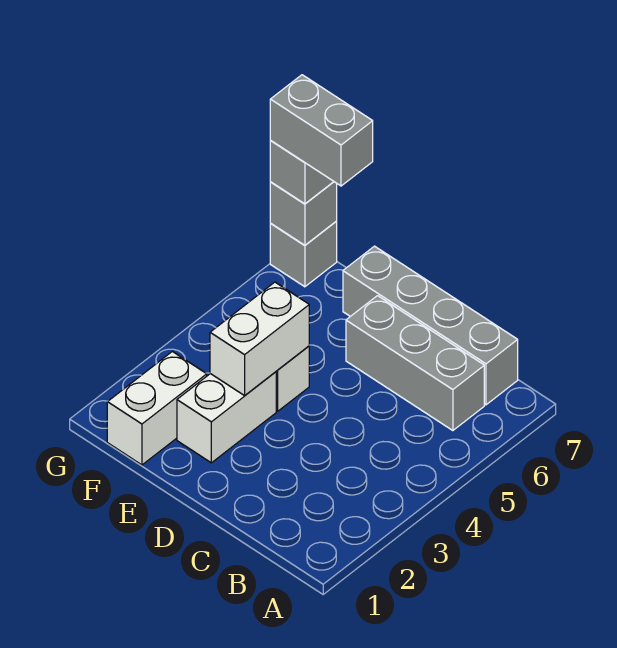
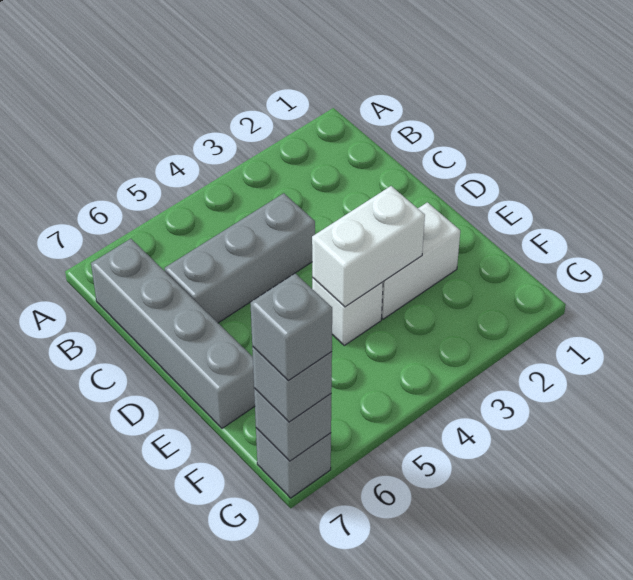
grey brick B6:D6 level 1 -> grey brick C4:C6 level 1
white brick F1:F2 level 1 -> none
grey brick F7:G7 level 4 -> grey brick G7 level 4

